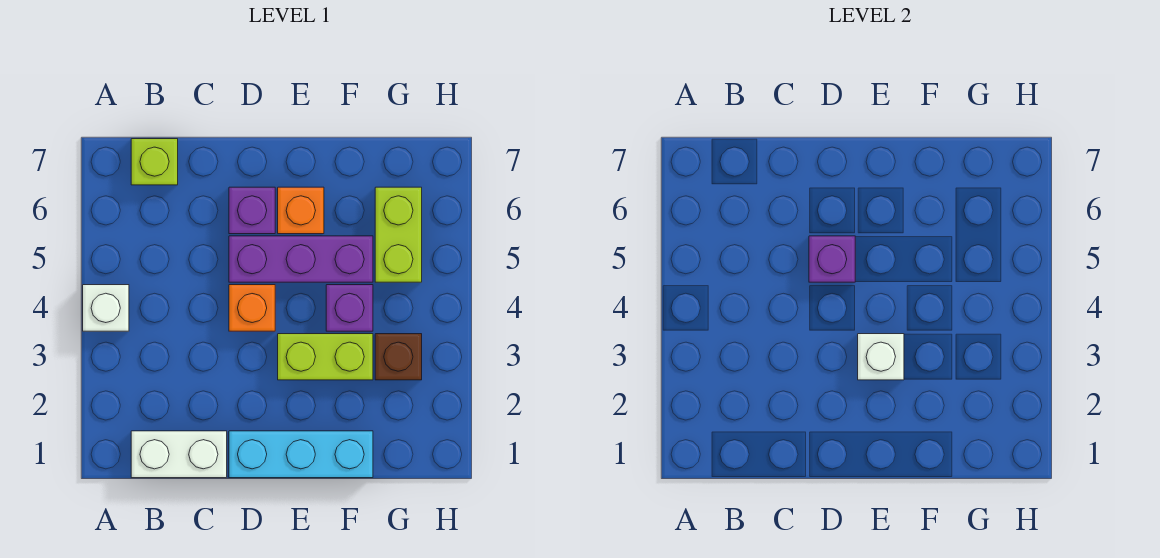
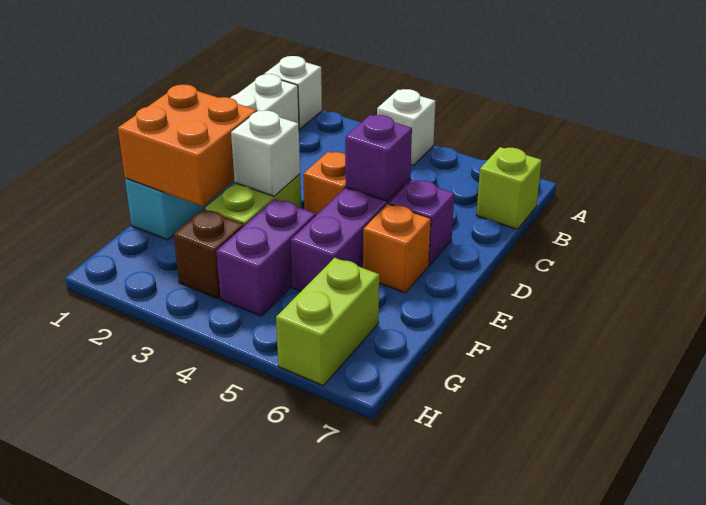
none -> white brick A1 level 1
none -> orange brick E1:F2 level 2
purple brick F4 level 1 -> purple brick F4:G4 level 1
lime brick G5:G6 level 1 -> lime brick G6:H6 level 1

